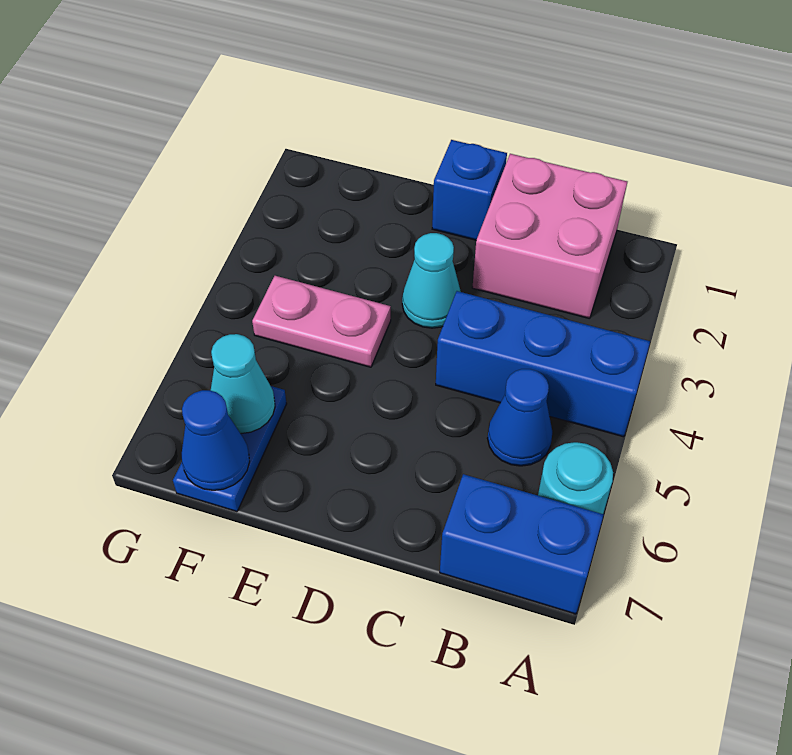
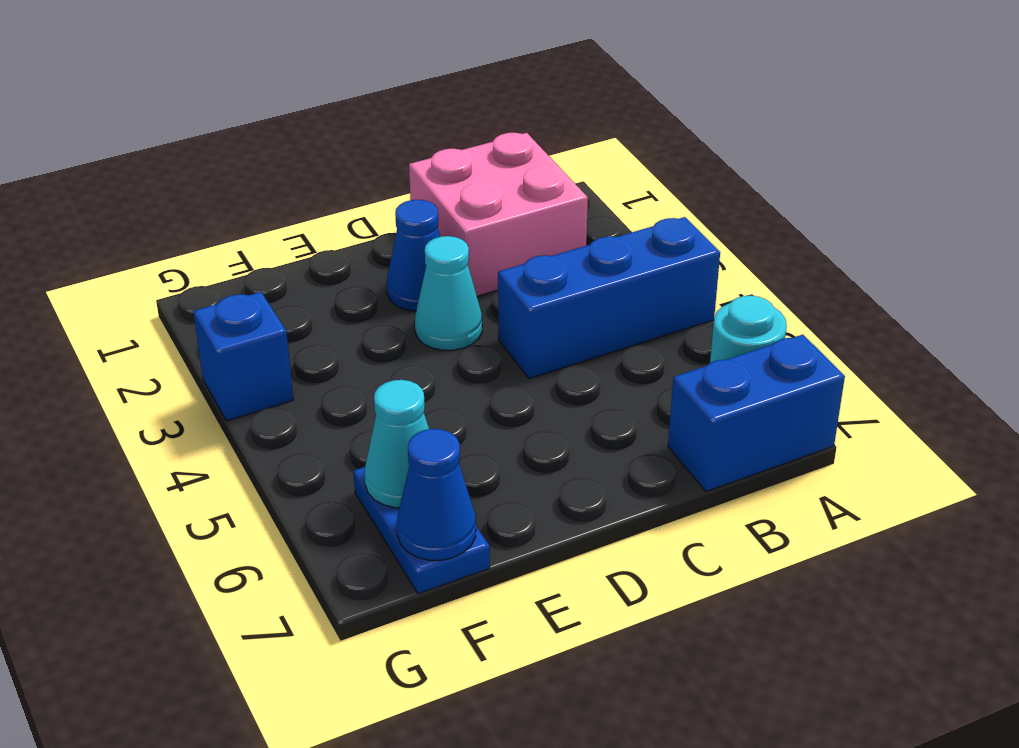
blue cone B5 level 1 -> blue cone D2 level 1
blue brick D1 level 1 -> blue brick G3 level 1
pink plate E4:F4 level 1 -> none

